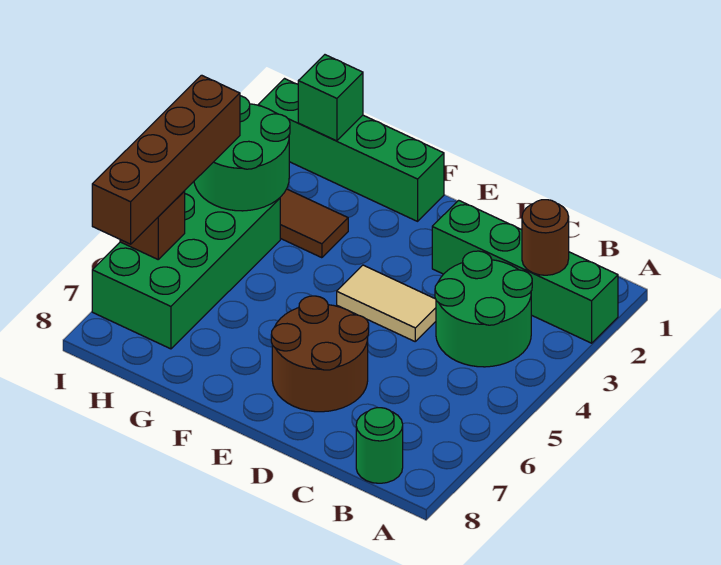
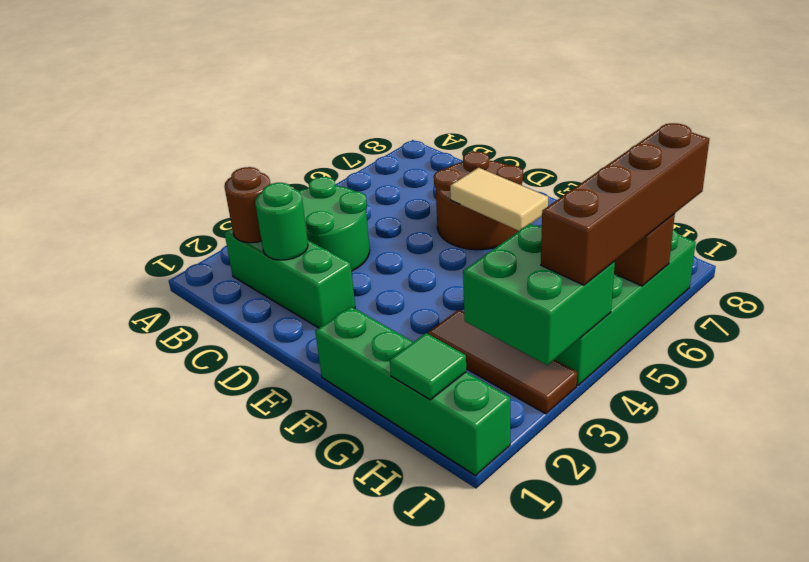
green brick A2:D2 level 1 -> green brick B2:D2 level 1
green round brick B8 level 1 -> green round brick C2 level 2
tan tile D4:E4 level 1 -> tan tile E6:F6 level 2
green brick H1 level 2 -> green tile H1 level 2
green round brick H3:I4 level 2 -> green brick H3:I4 level 2

